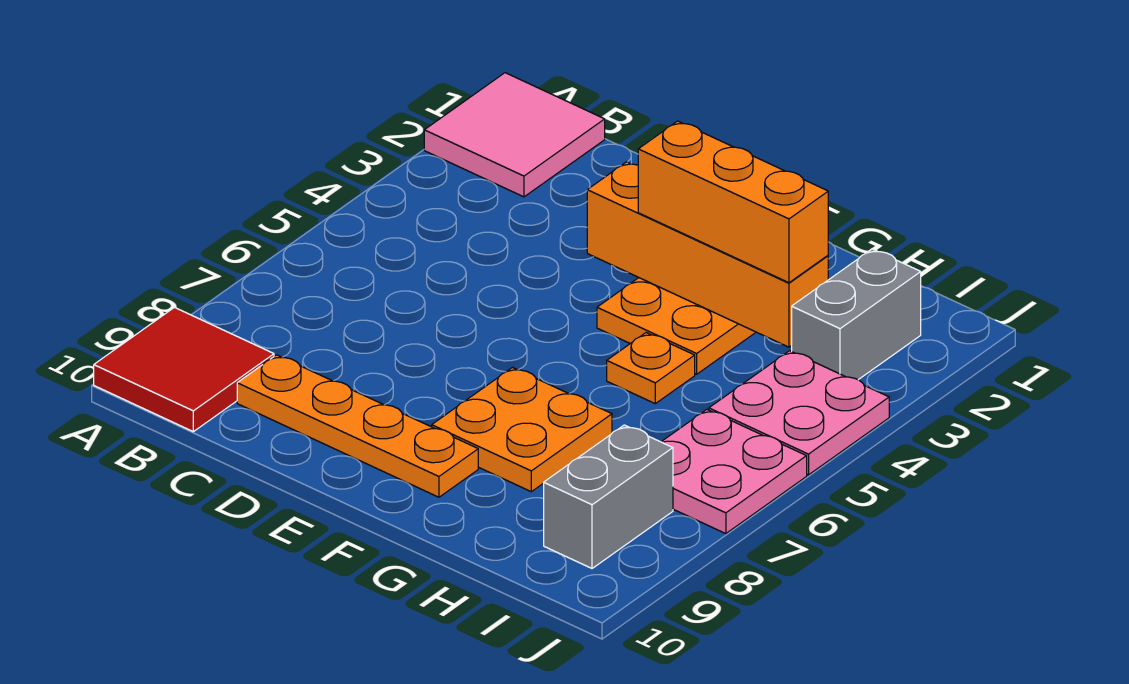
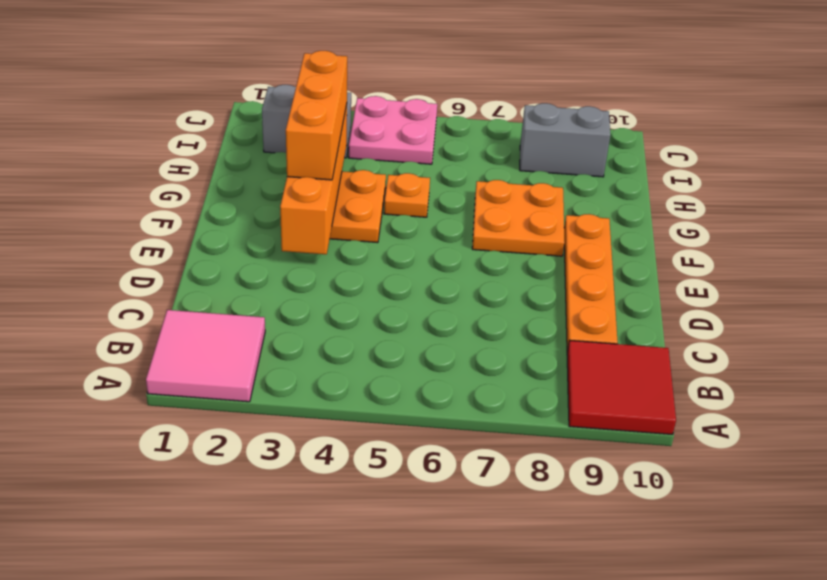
pink plate I6:J7 level 1 -> none

